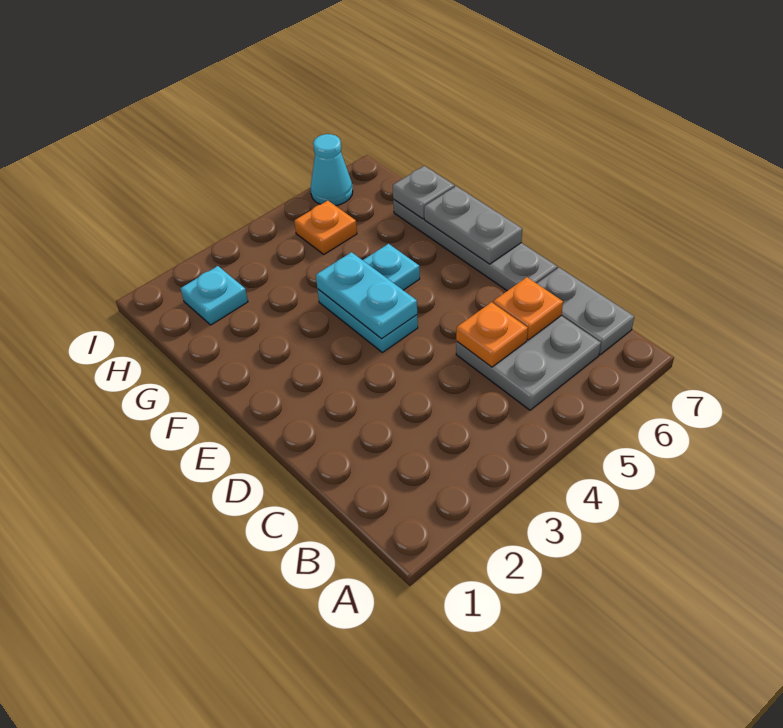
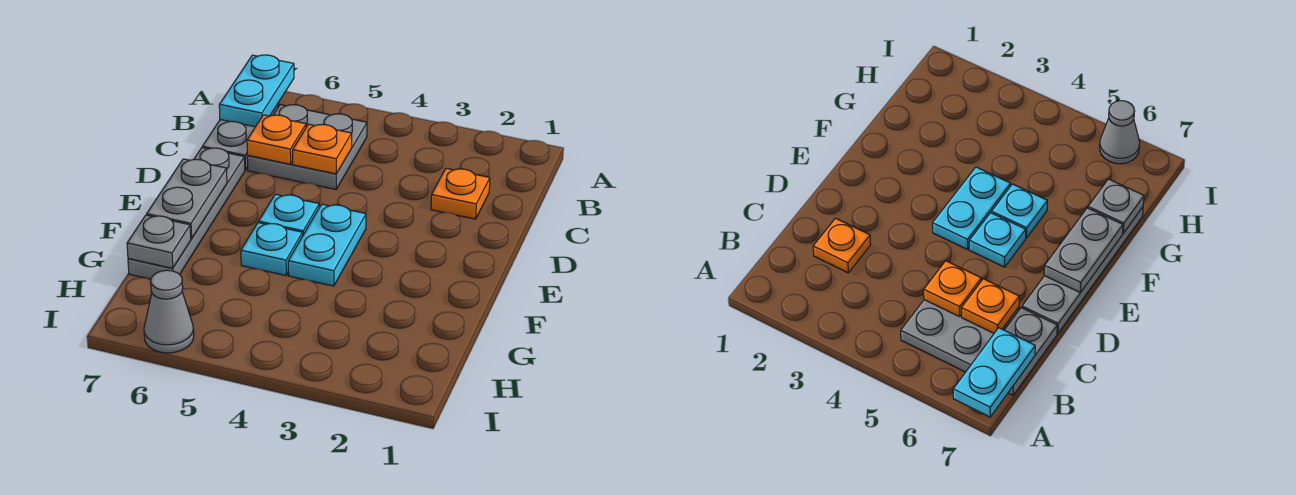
cyan plate E4:F4 level 2 -> cyan plate A7:B7 level 2
cyan plate H2 level 1 -> cyan plate E5 level 1
orange plate H5 level 1 -> orange plate C2 level 1
cyan cone I6 level 1 -> grey cone I6 level 1

